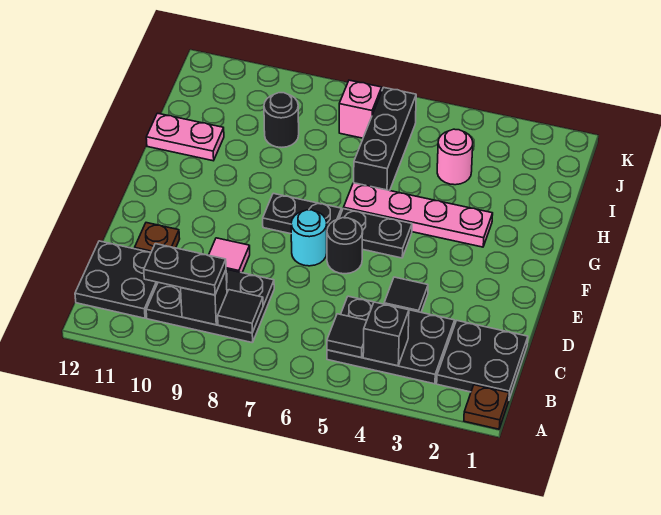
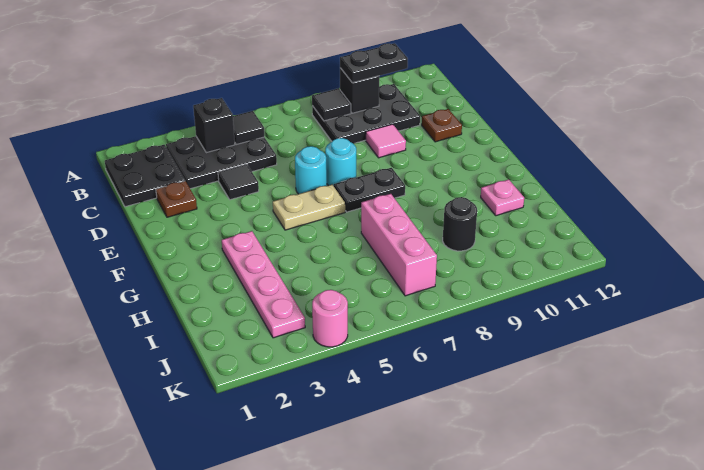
brown plate A1 level 1 -> brown plate D2 level 1
black plate B11:C12 level 1 -> none
black round brick E6 level 1 -> cyan round brick E6 level 1
black plate F5:F6 level 1 -> tan plate F5:F6 level 1
pink plate G3:G6 level 1 -> pink plate G3:J3 level 1
black brick H6:J6 level 1 -> none
pink plate H11:H12 level 1 -> pink plate H11 level 1
pink round brick I4 level 1 -> pink round brick K4 level 1
pink brick J7 level 1 -> pink brick H7:J7 level 1

